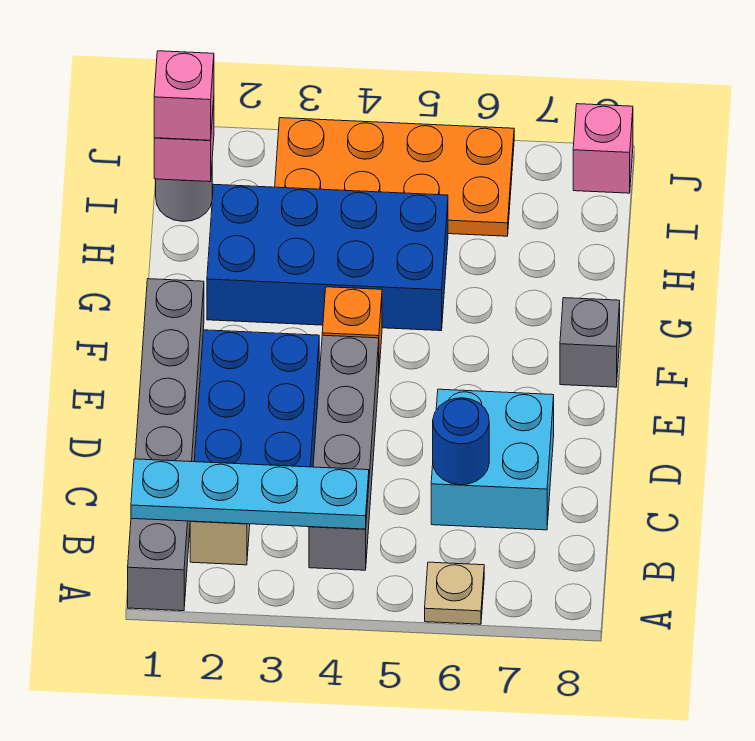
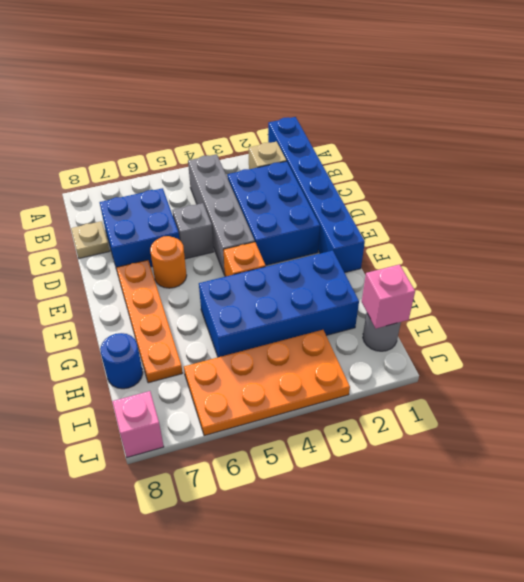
grey brick A1:F1 level 1 -> blue brick A1:F1 level 1
tan plate A6 level 1 -> tan plate C8 level 1
cyan plate B1:B4 level 2 -> none
cyan brick C6:D7 level 1 -> blue brick C6:D7 level 1
blue round brick C6 level 2 -> blue round brick H8 level 1
none -> orange round brick E6 level 1
none -> orange plate E7:H7 level 1
grey brick F8 level 1 -> grey brick D5 level 1
pink brick I1 level 3 -> none

